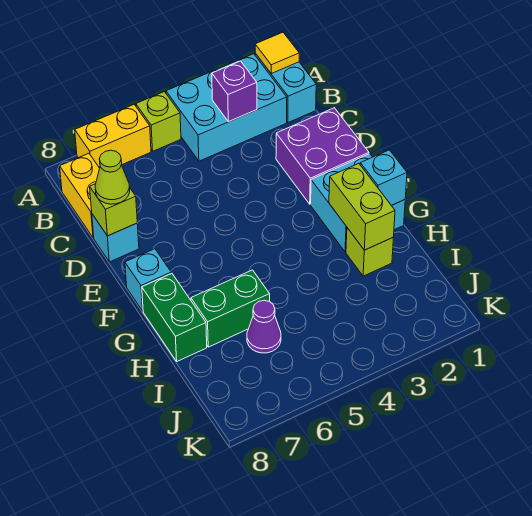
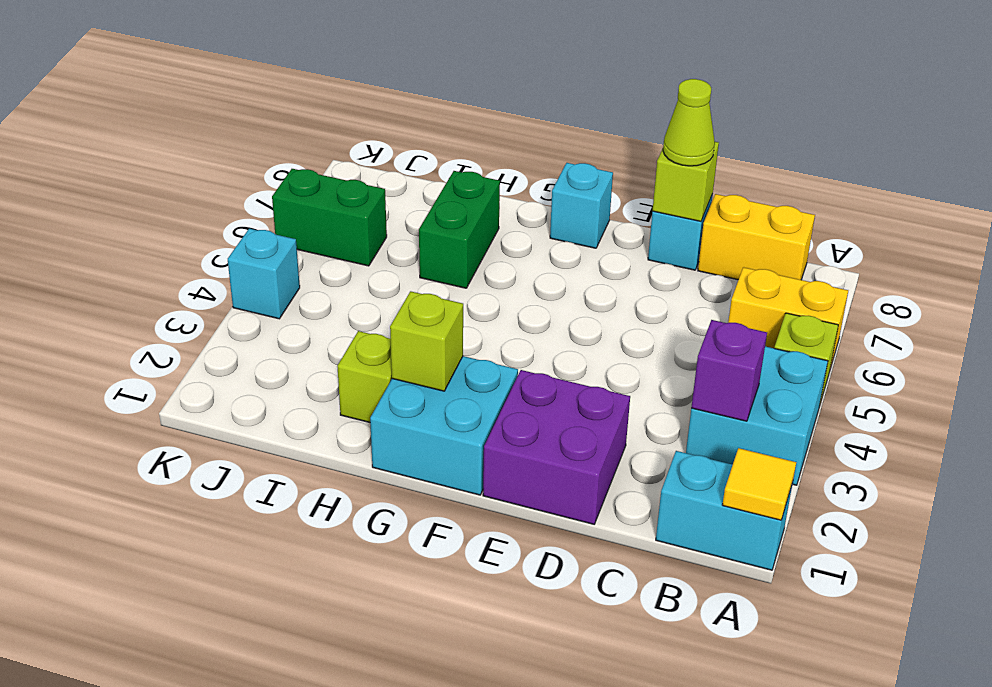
cyan brick A2:B4 level 1 -> cyan brick A3:B4 level 1
yellow brick A6:A7 level 1 -> yellow brick A6:B6 level 1
cyan brick G1 level 2 -> cyan brick K4 level 1
lime brick G2:H2 level 2 -> lime brick G2 level 2
green brick G8:H8 level 1 -> green brick J6:K6 level 1
purple cone I6 level 1 -> none

